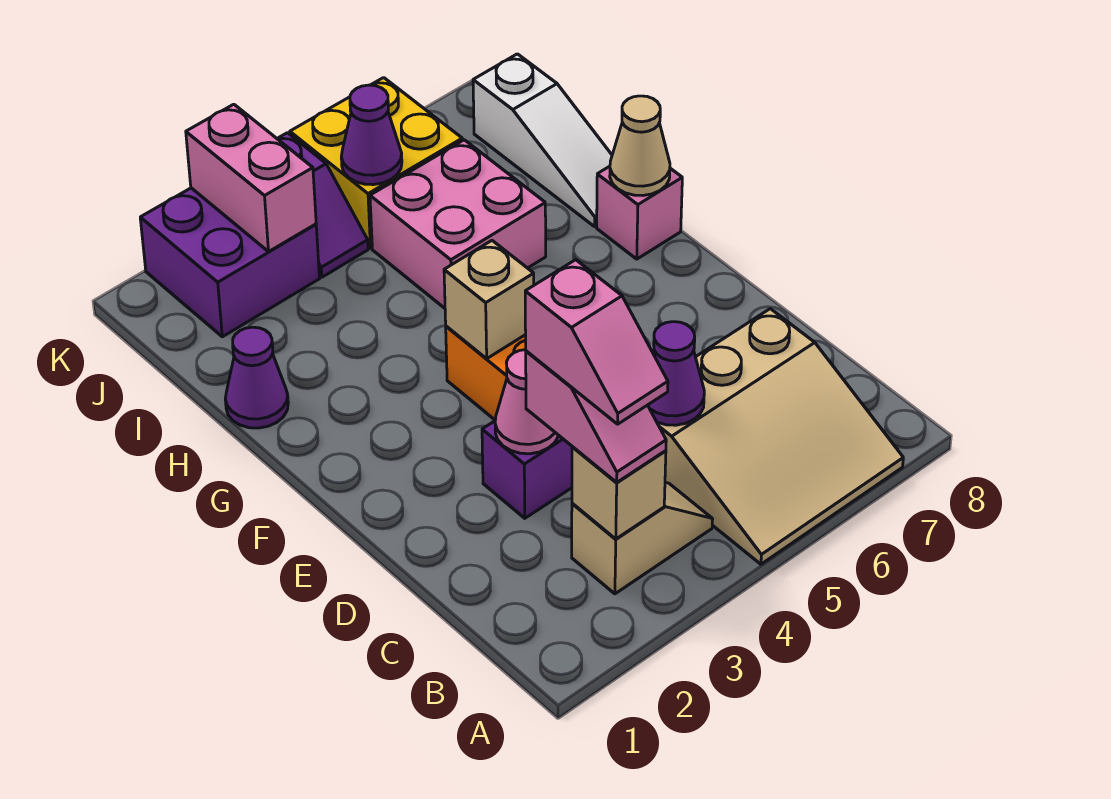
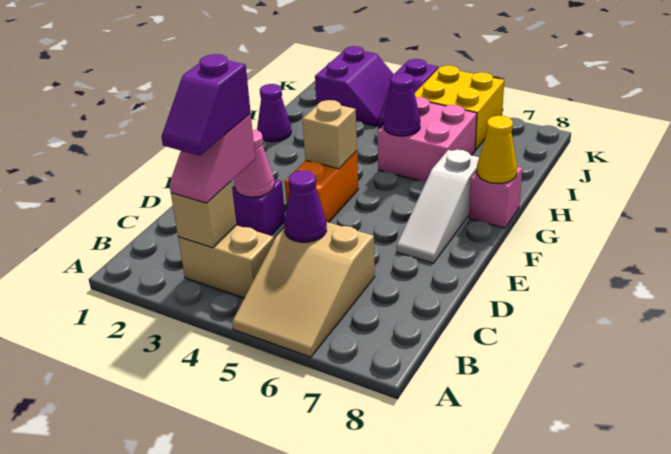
tan slope A5:C7 level 1 top C -> tan slope A5:C6 level 1 top C
tan slope B3:B4 level 1 top 3 -> tan brick B3:B4 level 1
pink slope B3:C3 level 4 top C -> purple slope B3:C3 level 4 top C
tan cone G8 level 2 -> yellow cone G8 level 2
white slope H8:J8 level 1 top J -> white slope E7:G7 level 1 top G
purple brick J2:K3 level 1 -> purple slope J2:K3 level 1 top 2
pink brick J3:K3 level 2 -> none
purple cone J5 level 2 -> purple cone H5 level 2

